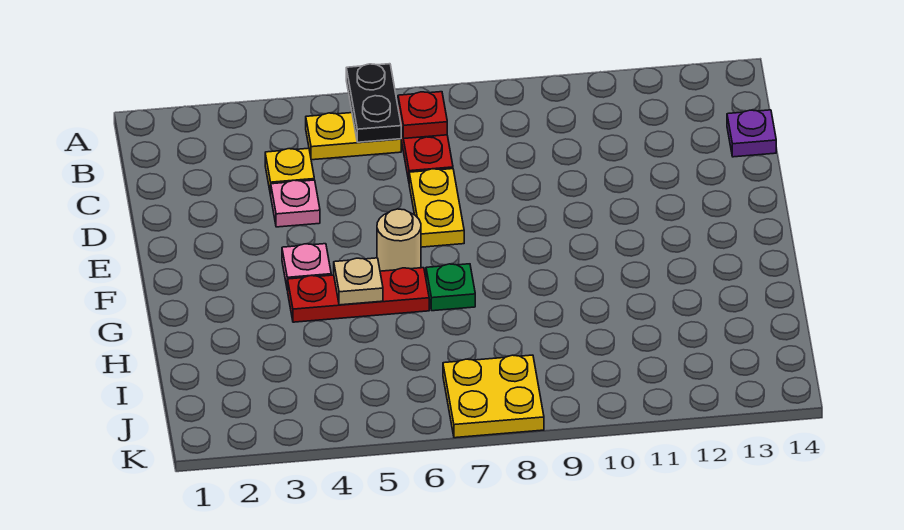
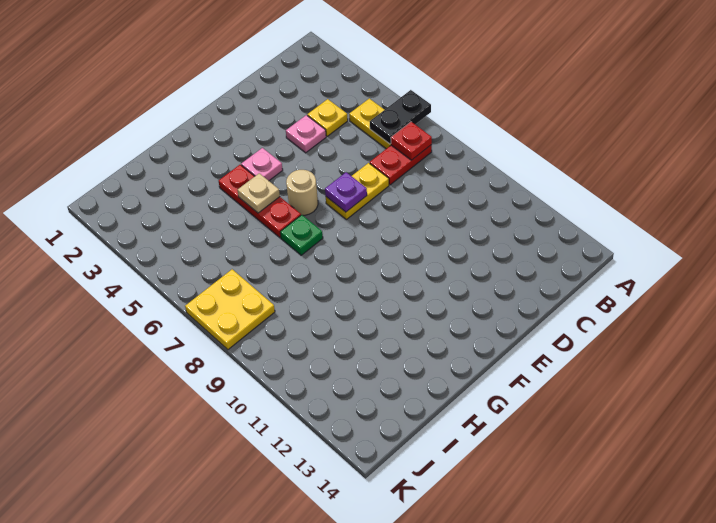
purple plate C14 level 1 -> purple plate E7 level 2

